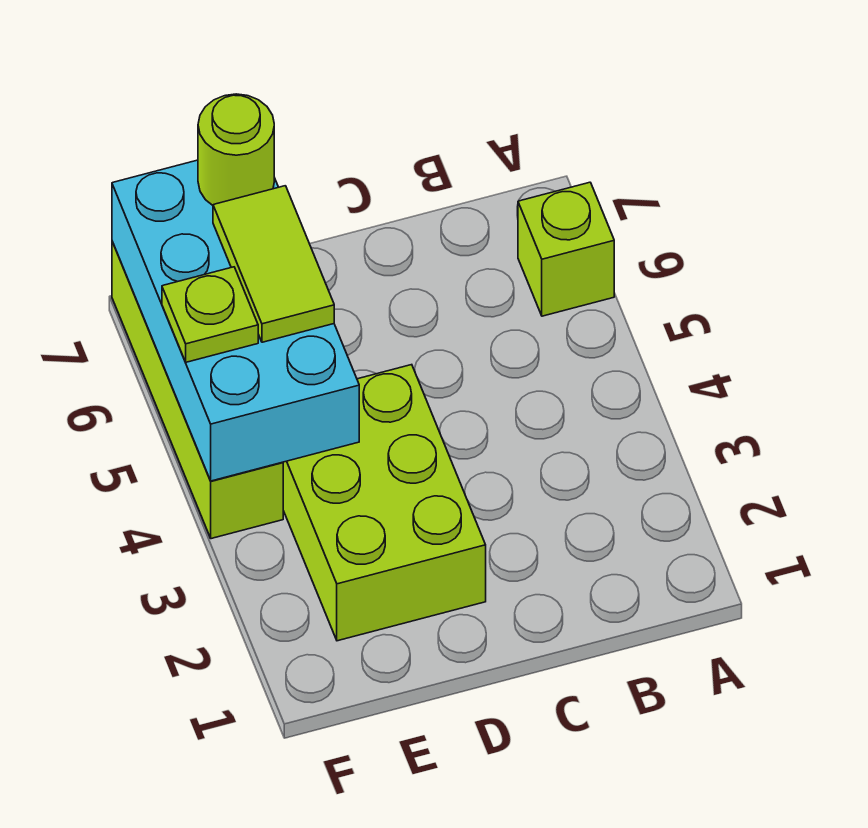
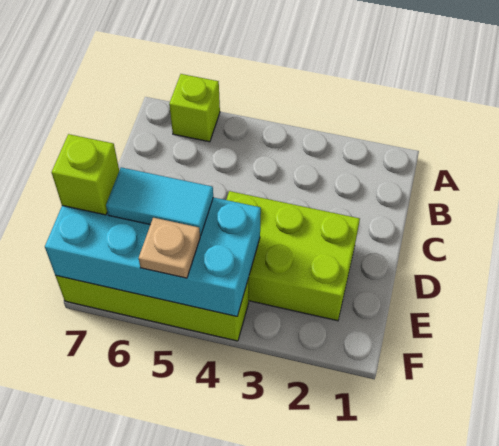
lime tile E5:E6 level 3 -> cyan tile E5:E6 level 3
lime round brick E7 level 3 -> lime brick E7 level 3
lime plate F5 level 3 -> tan plate F5 level 3

